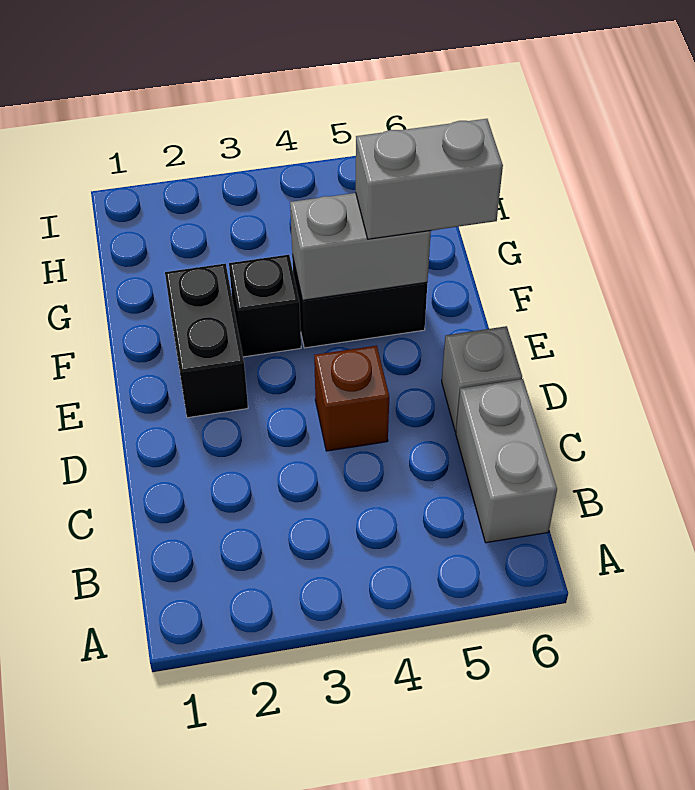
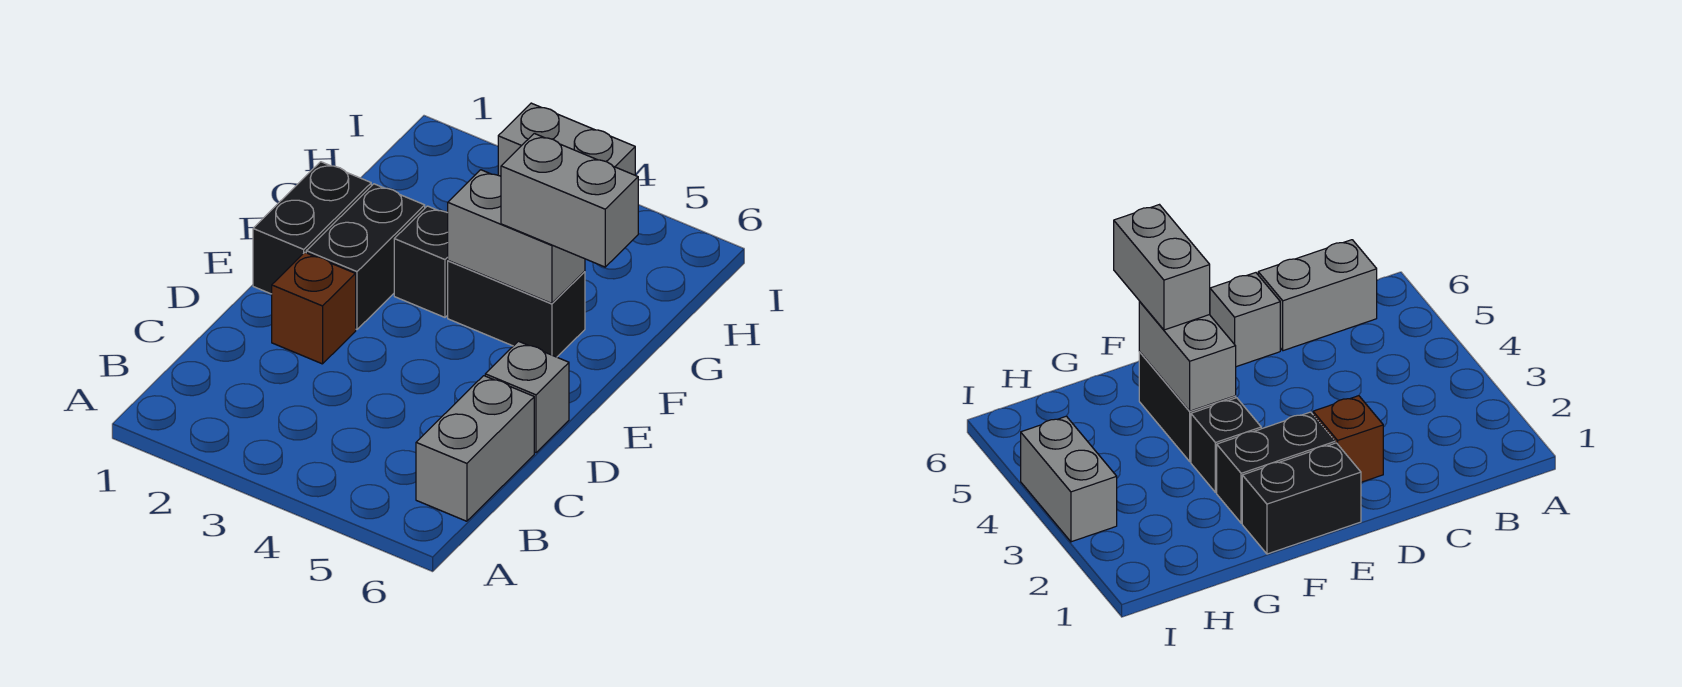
brown brick D4 level 1 -> brown brick D2 level 1
none -> black brick E1:F1 level 1
none -> grey brick I3:I4 level 1

